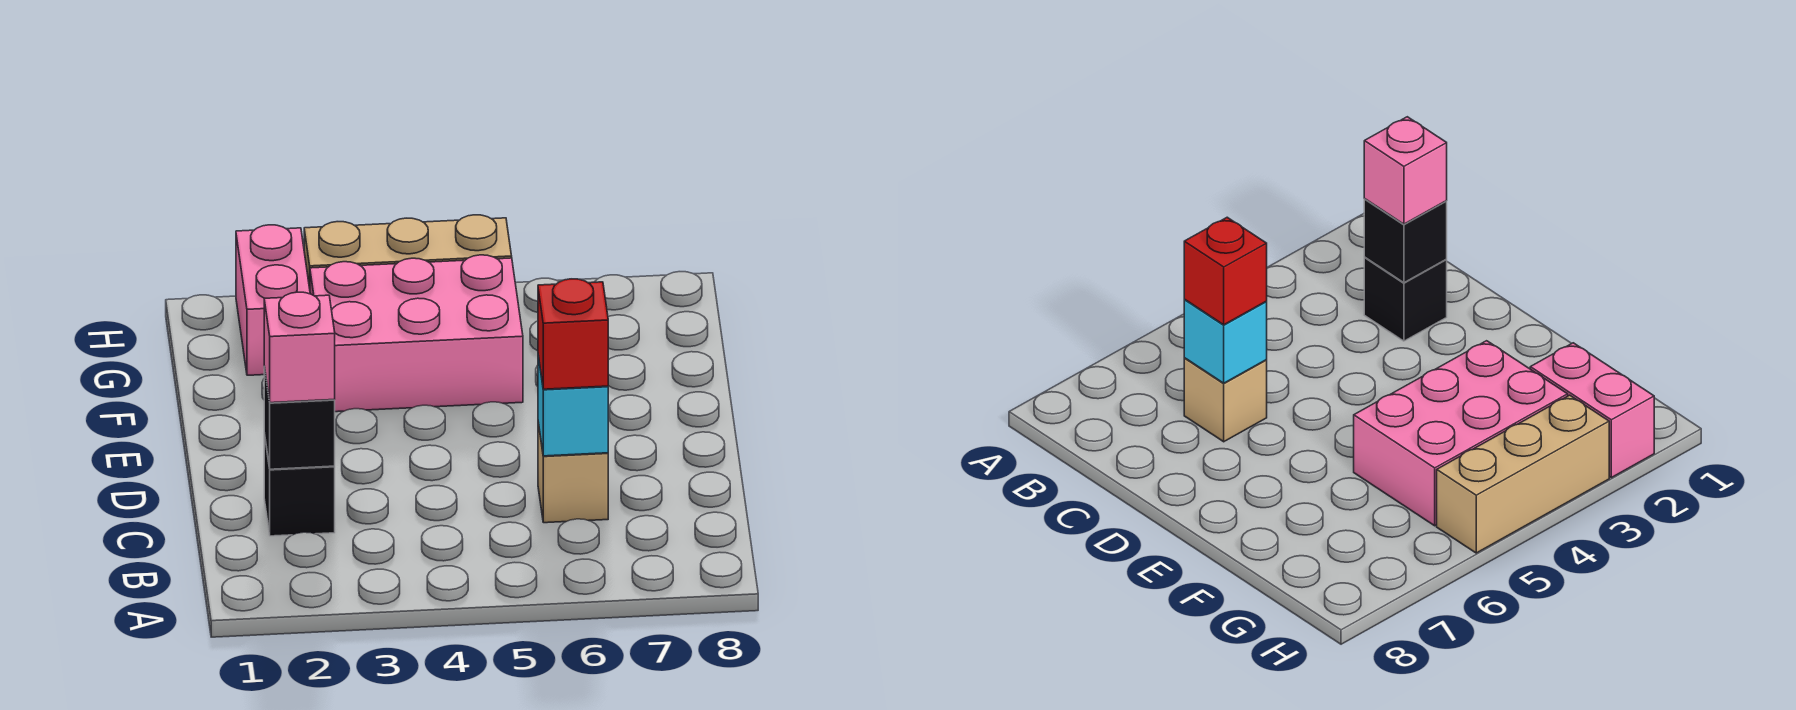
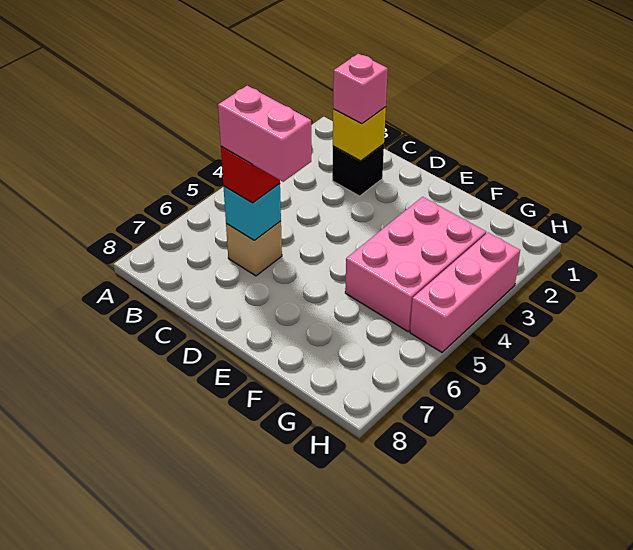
black brick C2 level 2 -> yellow brick C2 level 2
pink brick G2:H2 level 1 -> pink brick C6:D6 level 4
tan brick H3:H5 level 1 -> pink brick H3:H5 level 1

